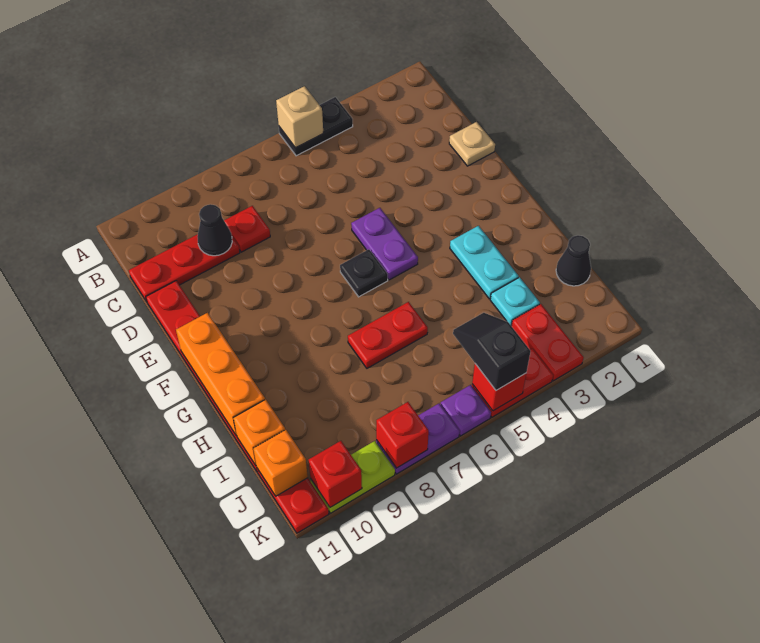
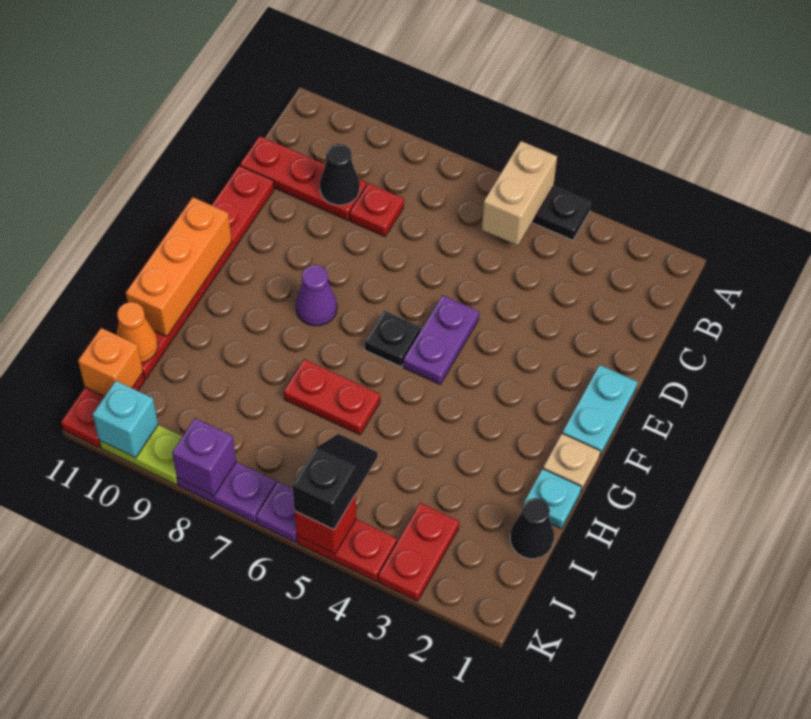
tan brick A5 level 2 -> tan brick A5:B5 level 2
tan plate D1 level 1 -> tan plate G1 level 1
none -> purple cone F8 level 1
cyan plate G3:H3 level 1 -> cyan plate E1:F1 level 1
cyan plate I3 level 1 -> cyan plate H1 level 1
orange brick I11 level 2 -> orange cone I11 level 2
red brick K8 level 2 -> purple brick K8 level 2
red brick K10 level 2 -> cyan brick K10 level 2

